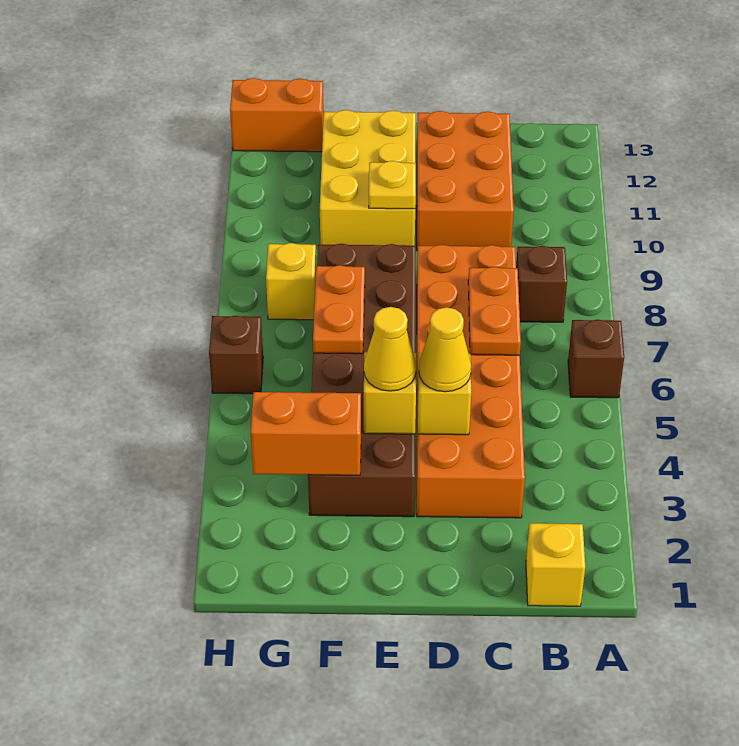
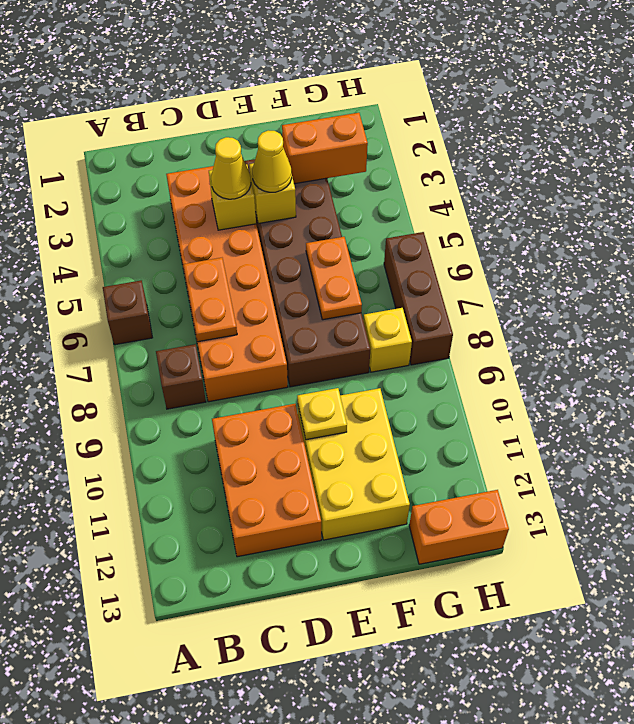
yellow brick B1 level 1 -> none
brown brick H6 level 1 -> brown brick H6:H8 level 1

